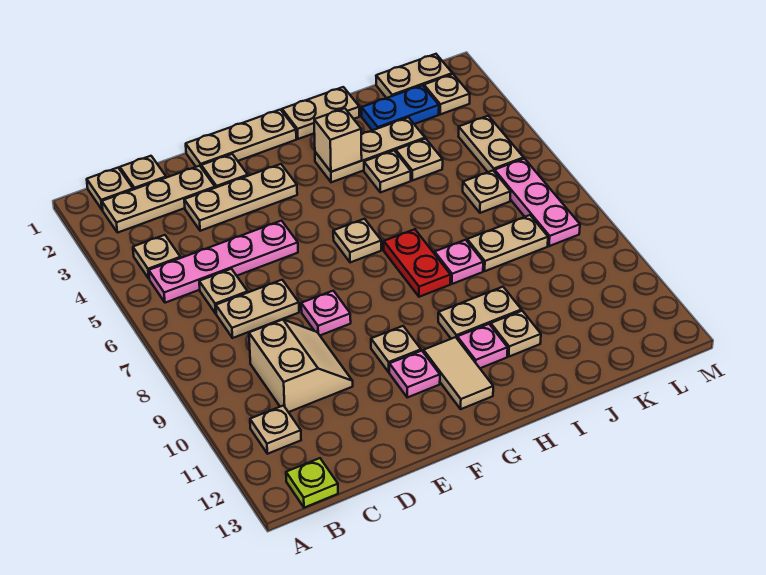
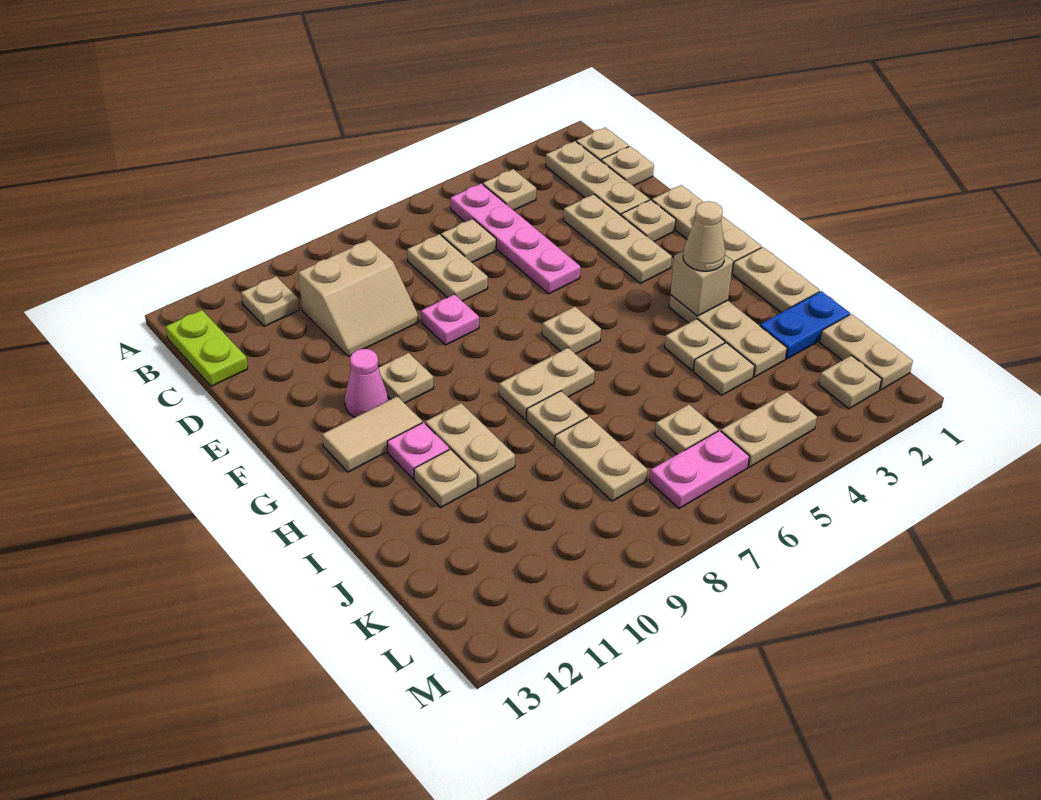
lime plate B13 level 1 -> lime plate B13:C13 level 1
pink plate F11 level 1 -> pink cone F11 level 1
none -> tan cone H3 level 3
red plate H7:H8 level 1 -> tan plate H7:H8 level 1
pink plate I8 level 1 -> tan plate I8 level 1
blue plate J2:K2 level 1 -> blue plate J1:J2 level 1
pink plate L6:L8 level 1 -> pink plate L6:L7 level 1

